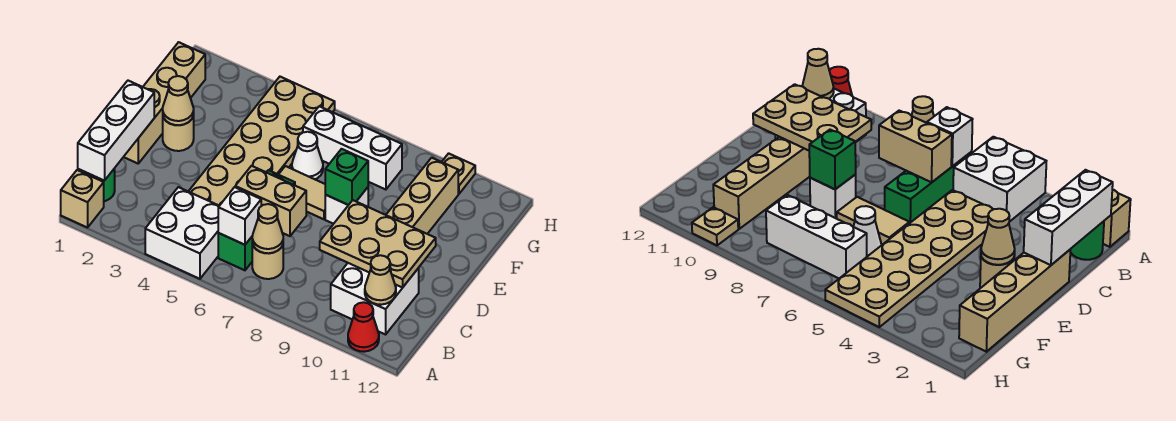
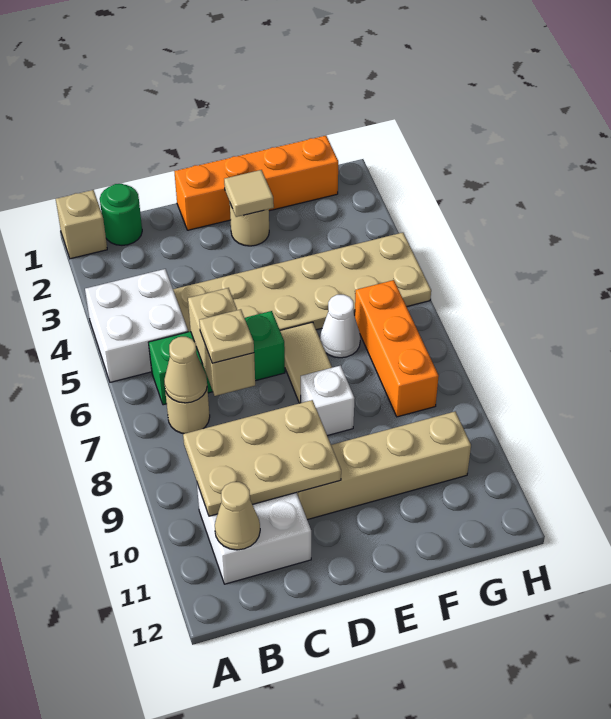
red cone A11 level 1 -> none
white brick B1:D1 level 2 -> none
white brick B6 level 2 -> none
tan plate C9:D11 level 2 -> tan plate B9:D10 level 2
tan brick D1:G1 level 1 -> orange brick D1:G1 level 1
tan cone E2 level 2 -> tan tile E2 level 2
green brick E8 level 2 -> none
white brick G6:G8 level 1 -> orange brick G6:G8 level 1
tan plate H10 level 1 -> tan plate C7 level 3

